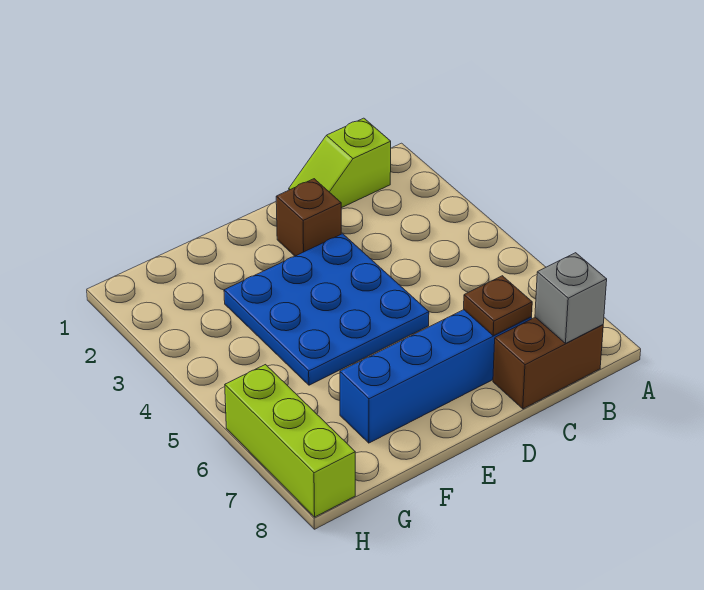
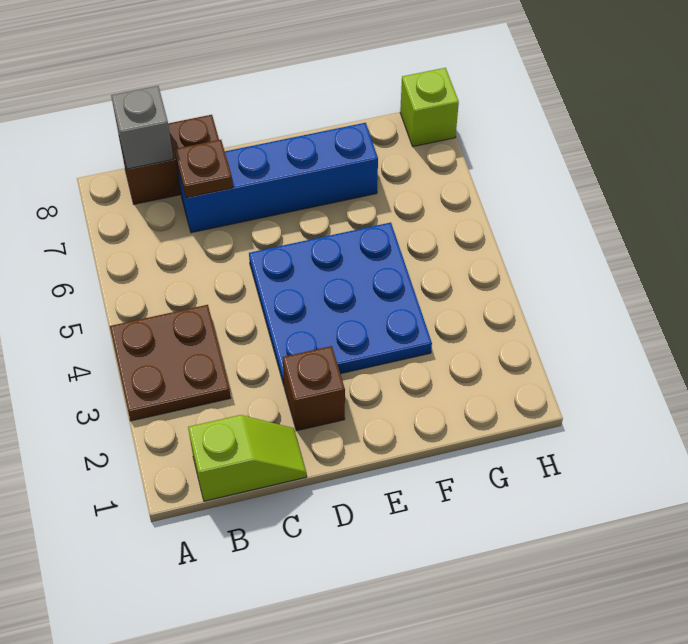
none -> brown plate A3:B4 level 1
lime brick H6:H8 level 1 -> lime brick H8 level 1

